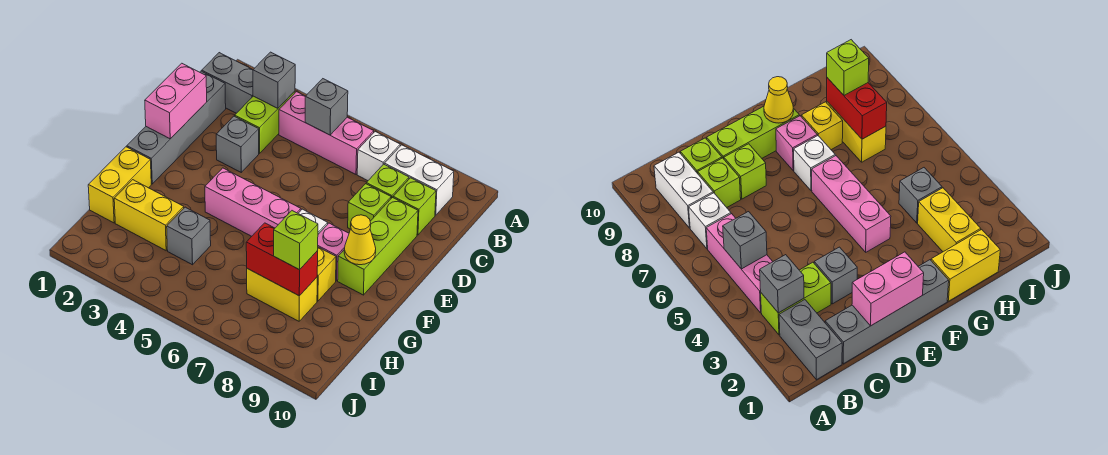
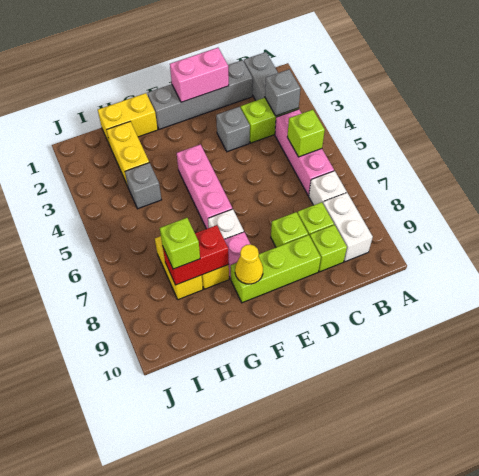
grey brick B5 level 2 -> lime brick B5 level 2
red brick H7:H8 level 2 -> red brick G8:H8 level 2

